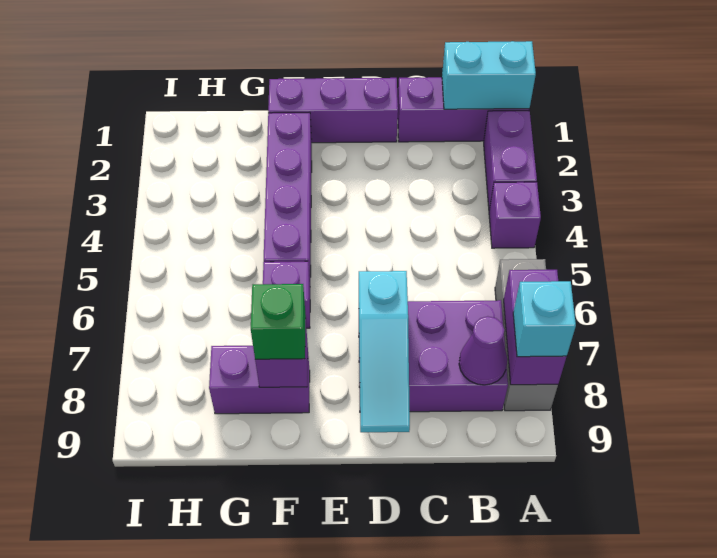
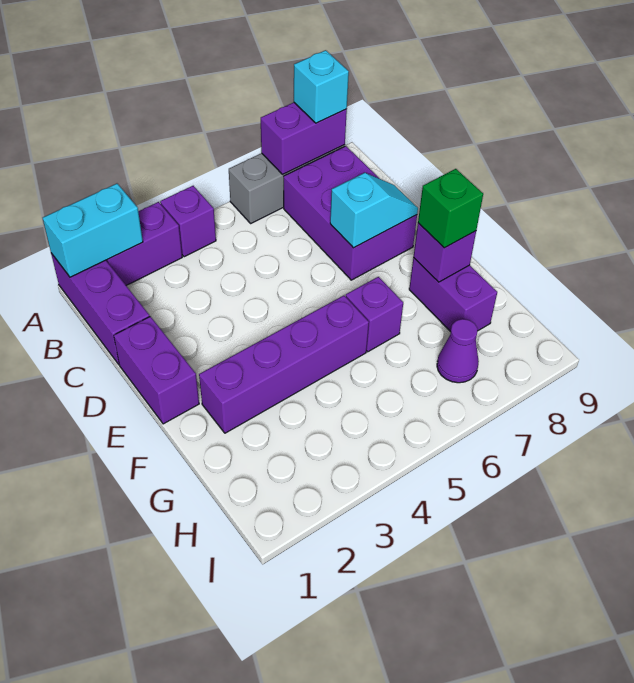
cyan brick A1:B1 level 2 -> cyan brick A1:A2 level 2
purple cone B8 level 2 -> purple cone H7 level 1
purple brick D1:F1 level 1 -> purple brick D1:E1 level 1
cyan slope D7:D9 level 2 top 7 -> cyan slope D7:D8 level 2 top 7

